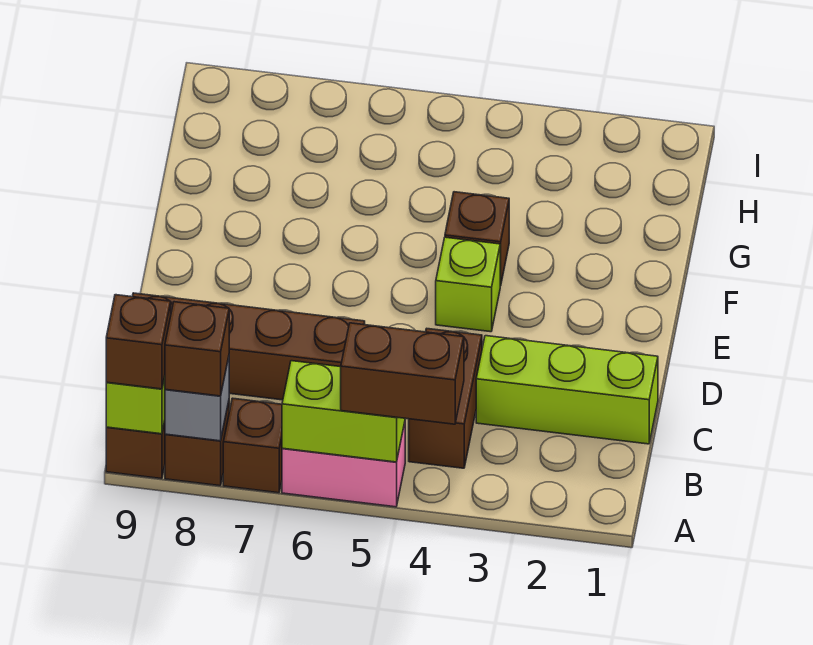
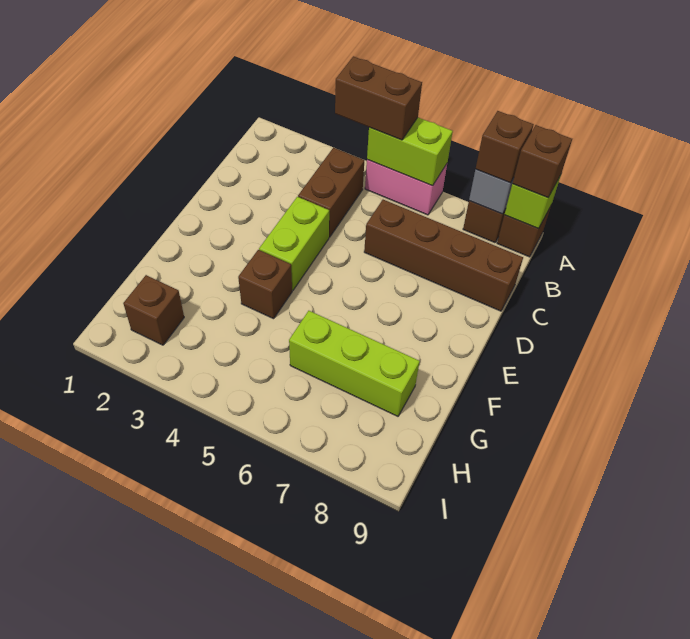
brown brick A7 level 1 -> brown brick H2 level 1
lime brick C1:C3 level 1 -> lime brick G6:G8 level 1
lime brick E4 level 1 -> lime brick D4:E4 level 1

